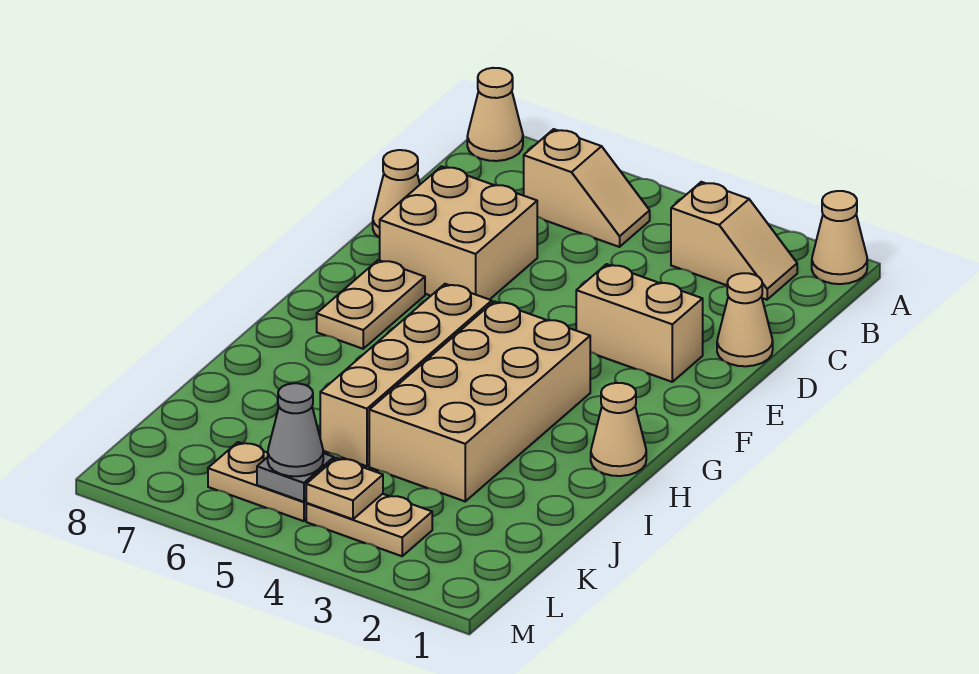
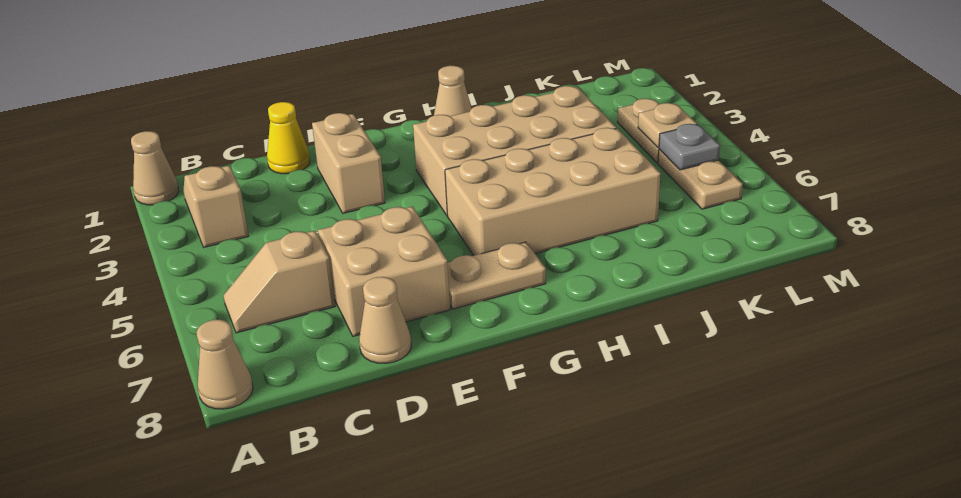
tan slope B5:B6 level 1 top 6 -> tan slope B6:C6 level 1 top C
tan cone D1 level 1 -> yellow cone D1 level 1
tan brick G5:J5 level 1 -> tan brick G5:J6 level 1
grey cone L5 level 3 -> none

